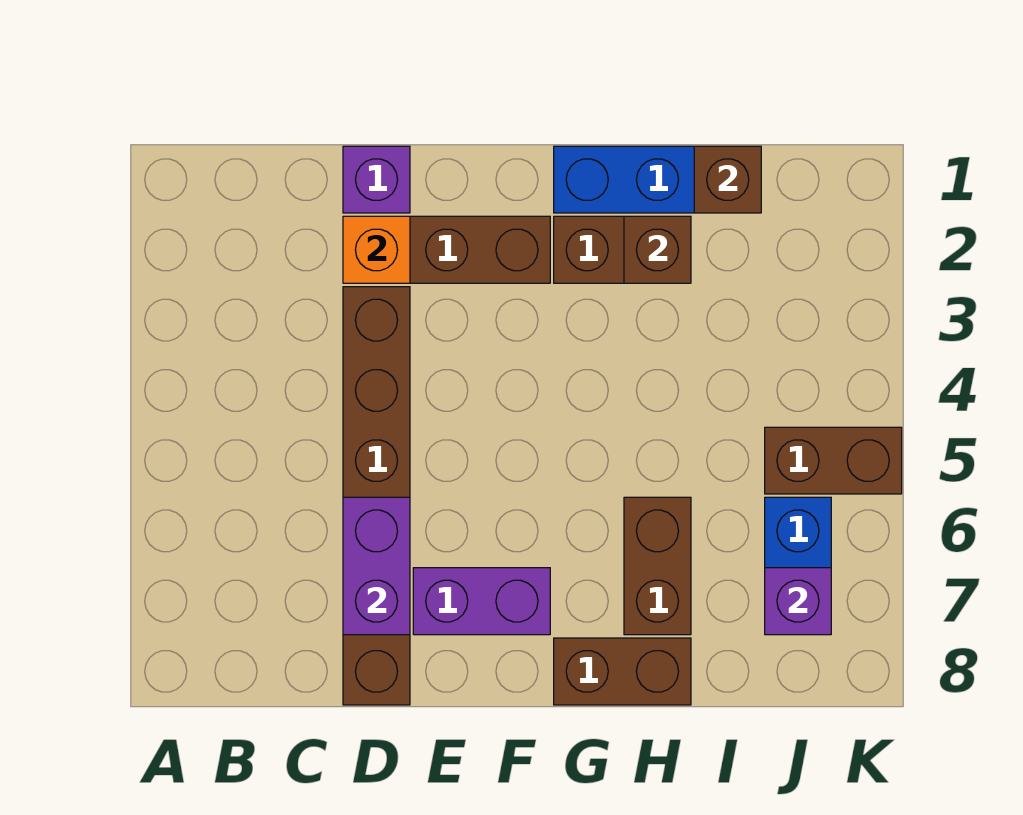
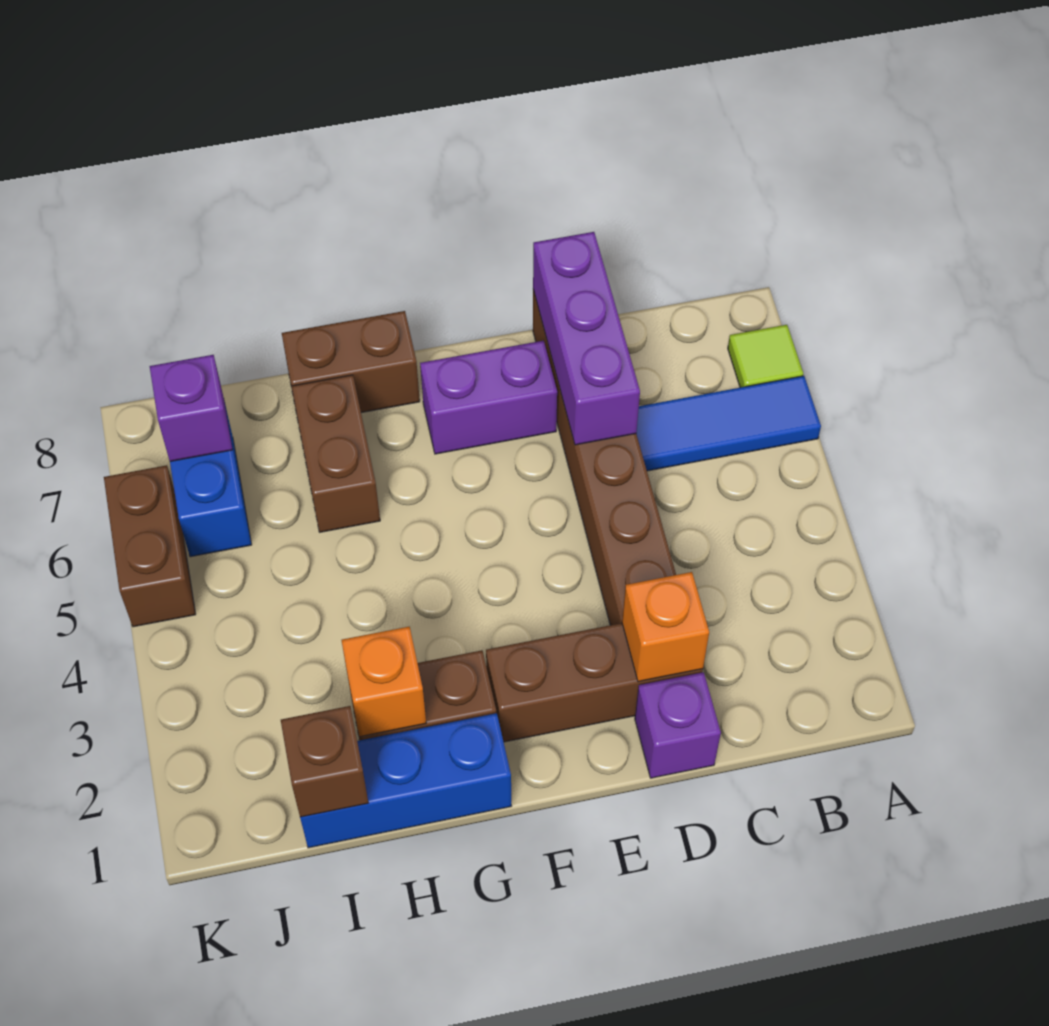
none -> blue tile A6:C6 level 1
none -> lime tile A7 level 1
purple brick D6:D7 level 2 -> purple brick D6:D8 level 2
brown brick H2 level 2 -> orange brick H2 level 2
brown brick J5:K5 level 1 -> brown brick K5:K6 level 1

